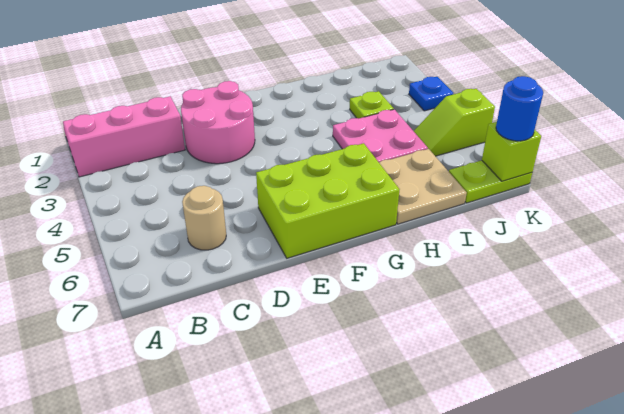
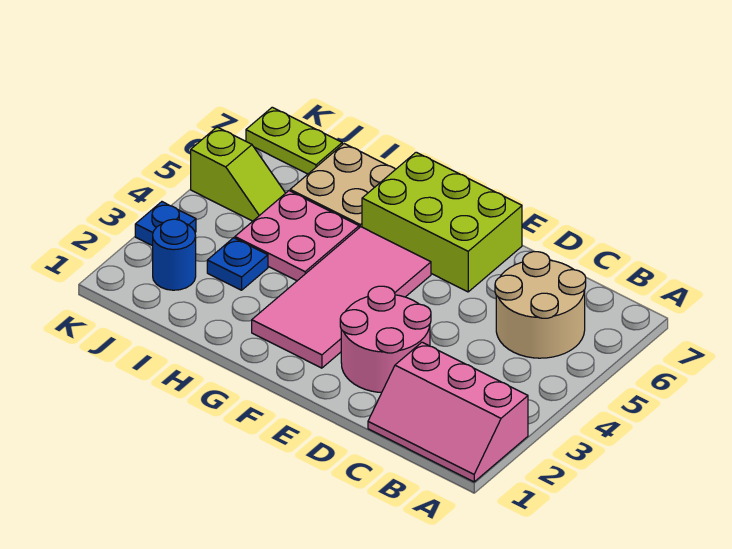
tan round brick C6 level 1 -> tan round brick B5:C6 level 1
none -> pink tile F2:G5 level 1
lime plate I3 level 1 -> blue plate I3 level 1
lime brick K7 level 2 -> none
blue round brick K7 level 3 -> blue round brick J2 level 1

